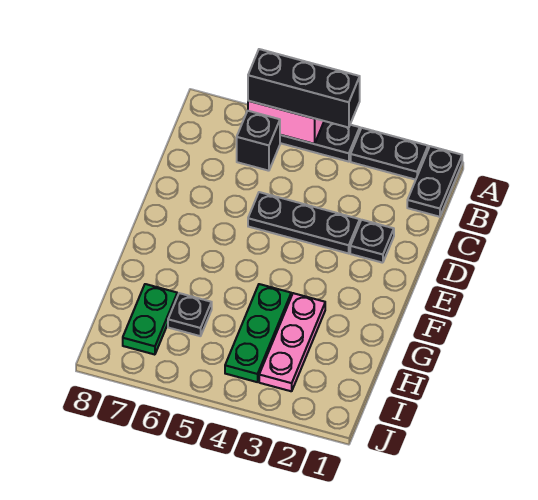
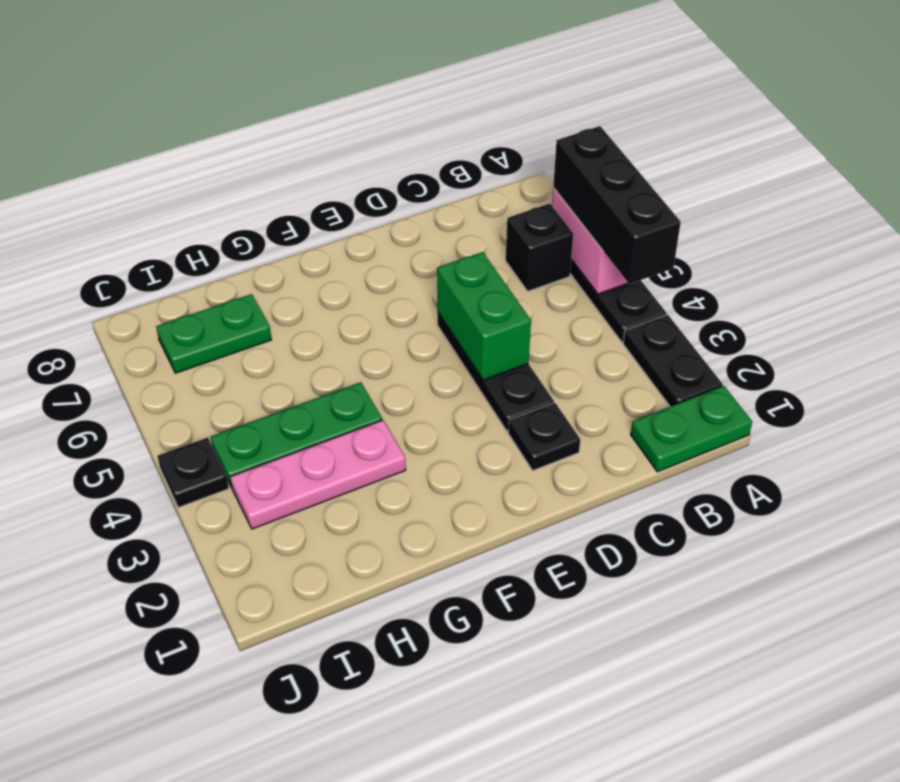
black plate A1:B1 level 1 -> green plate A1:B1 level 1
none -> green brick D4:D5 level 2
black plate H6 level 1 -> black plate J4 level 1

